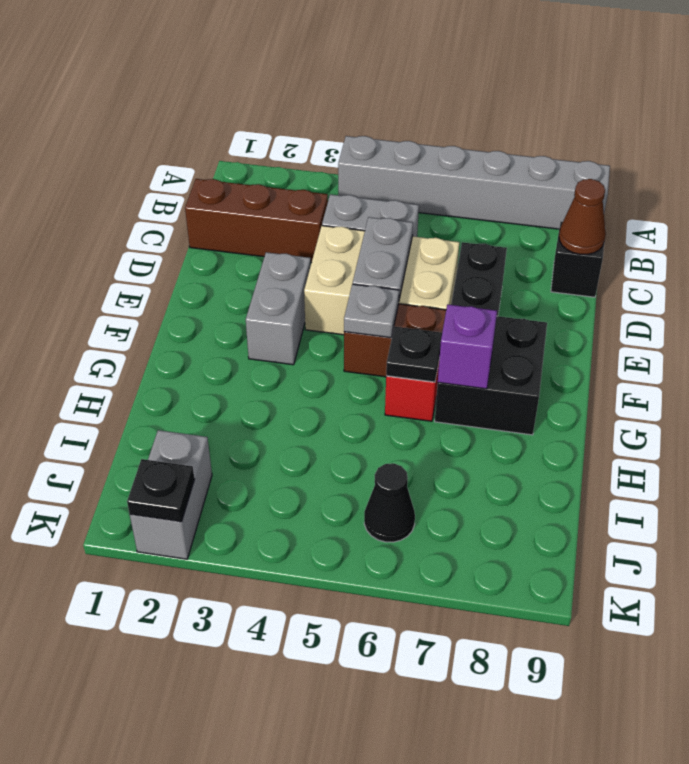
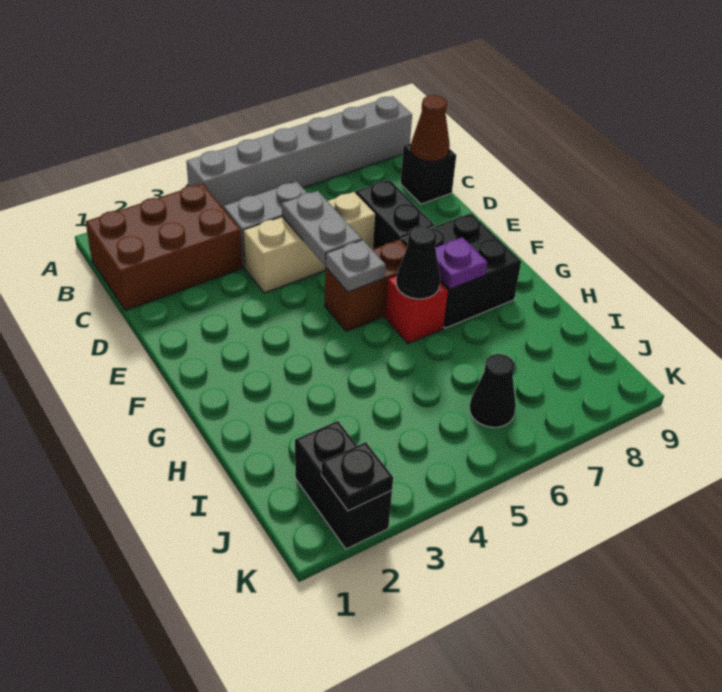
brown brick C1:C3 level 1 -> brown brick B1:C3 level 1
tan brick D4:E6 level 1 -> tan brick D4:D6 level 1
grey brick E3:F3 level 1 -> none
black plate G6 level 2 -> black cone G6 level 2
purple brick G7 level 2 -> purple plate G7 level 2
grey brick J2:K2 level 1 -> black brick J2:K2 level 1

